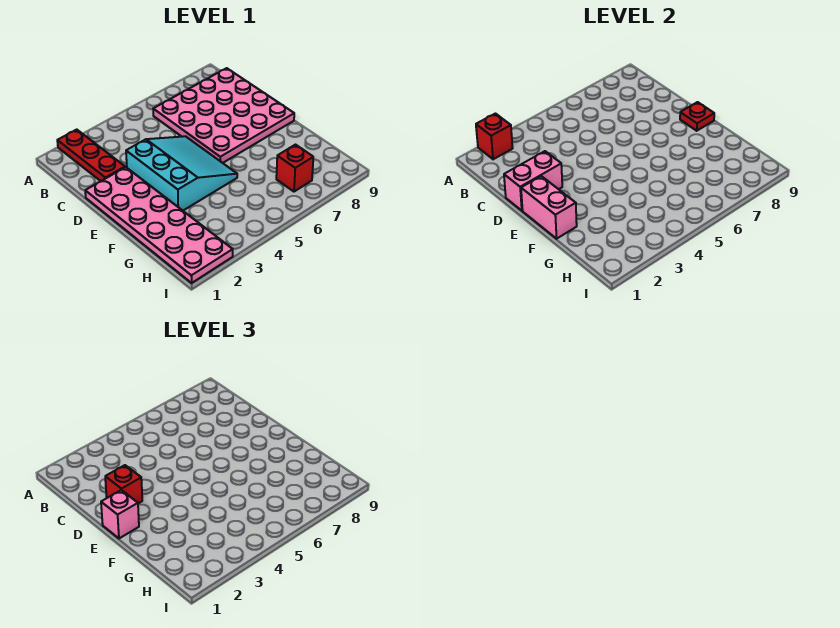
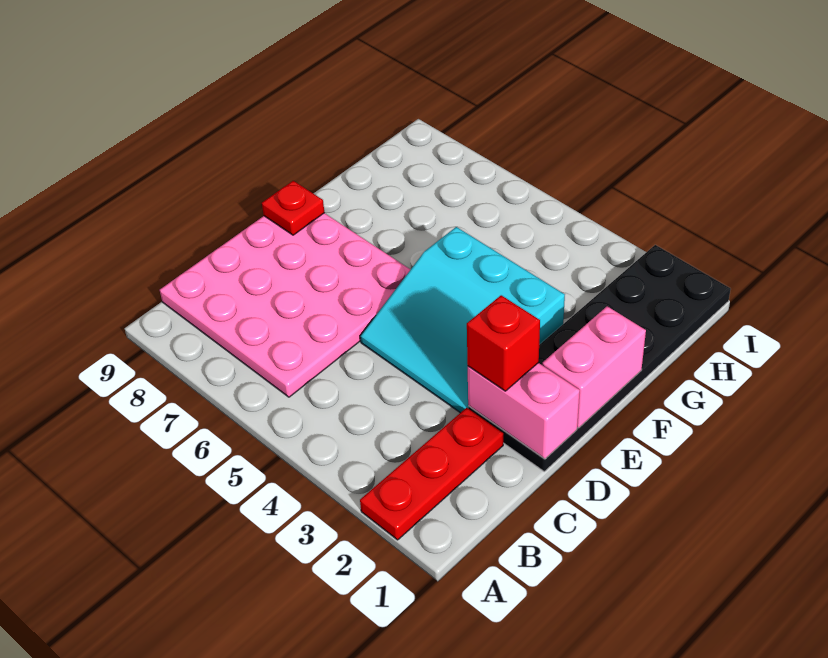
red brick A2 level 2 -> none
pink plate D1:I2 level 1 -> black plate D1:I2 level 1
cyan slope D3:F5 level 1 top 3 -> cyan slope D3:F5 level 1 top F
pink brick E1 level 3 -> none
red brick H7 level 1 -> none

